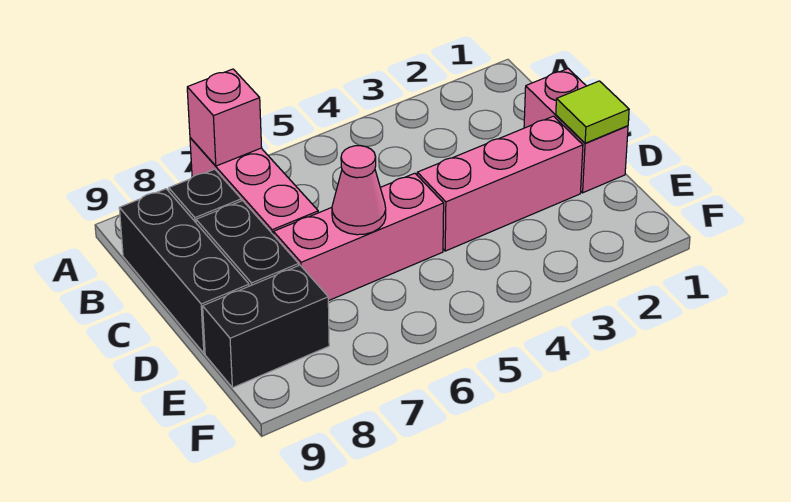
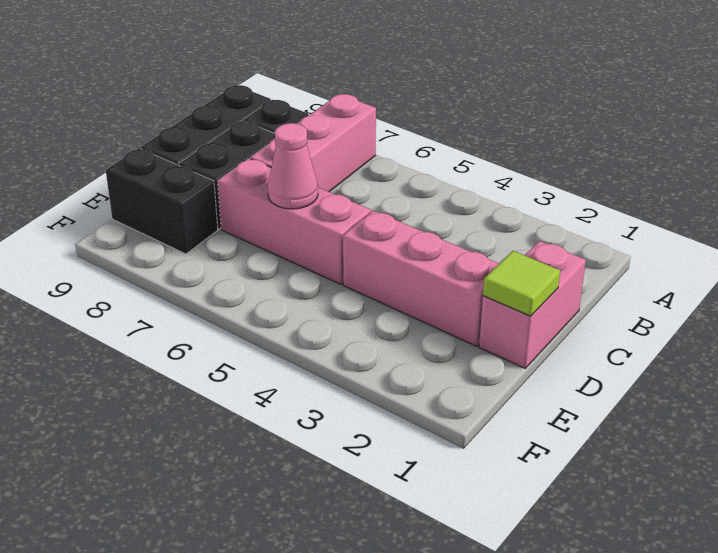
pink brick A7 level 2 -> none

